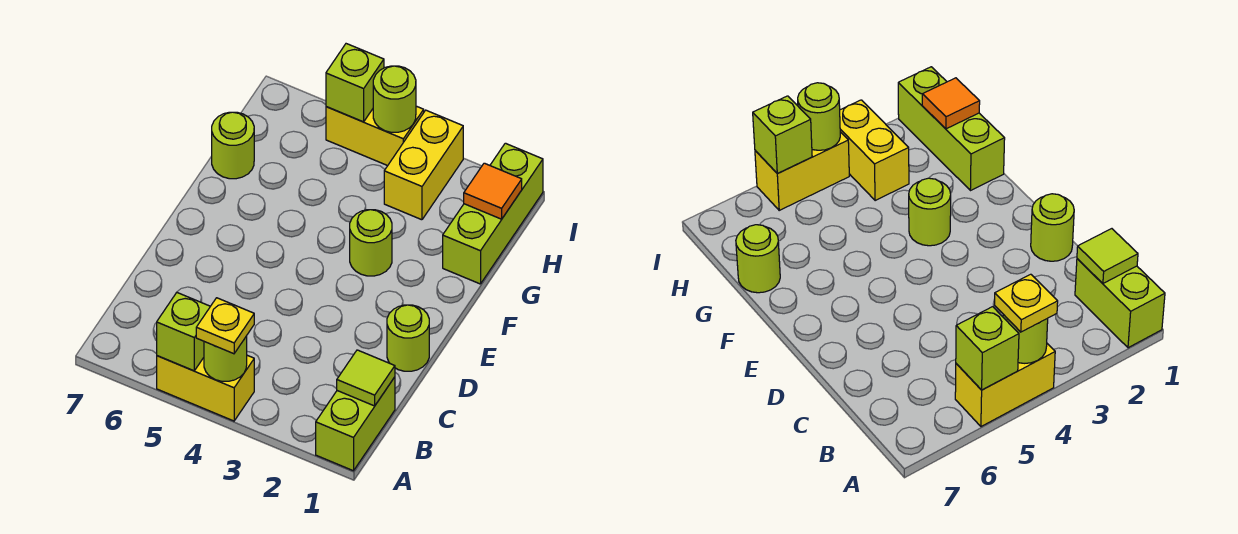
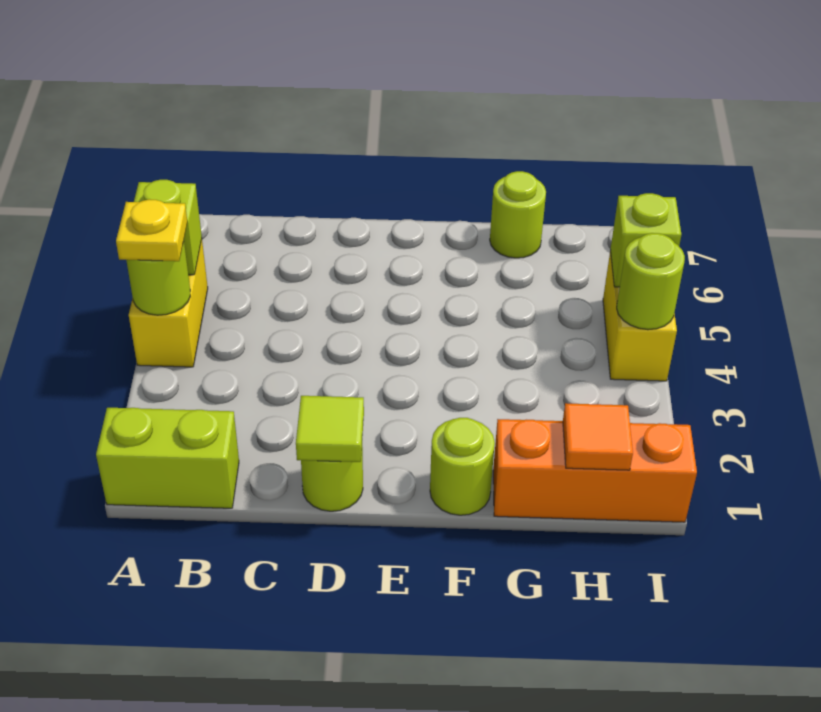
lime tile B1 level 2 -> lime tile D1 level 2
lime round brick F3 level 1 -> lime round brick F1 level 1
lime brick G1:I1 level 1 -> orange brick G1:I1 level 1
yellow brick H3:I3 level 1 -> none

